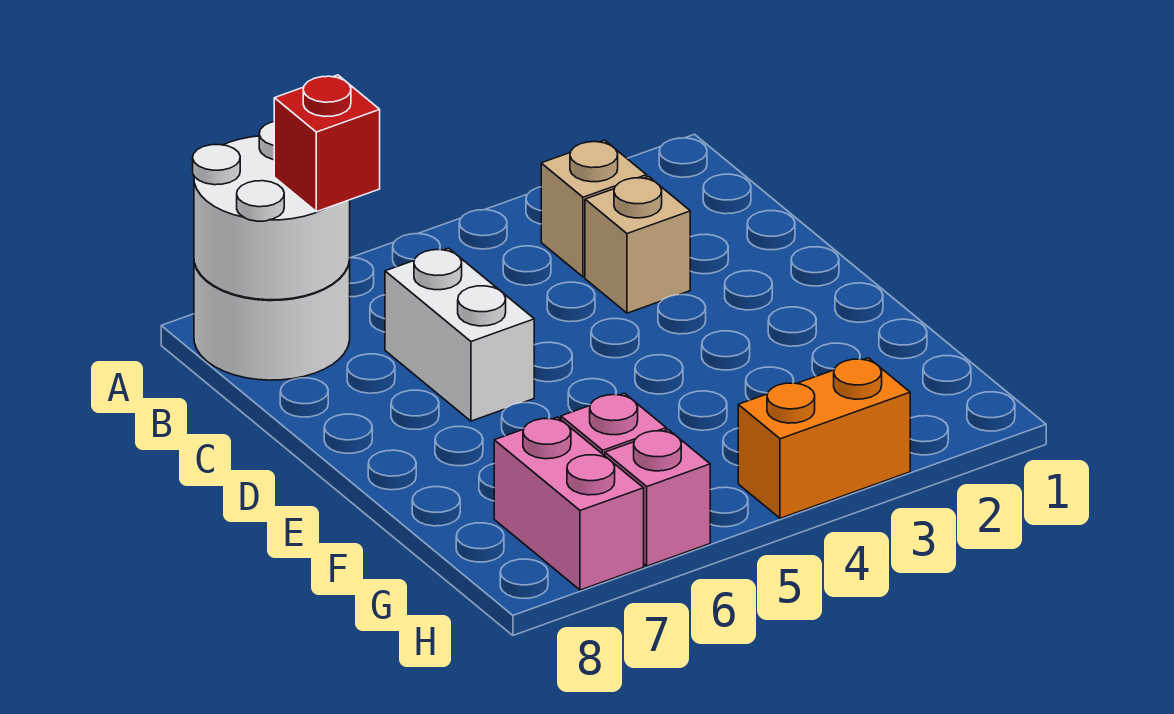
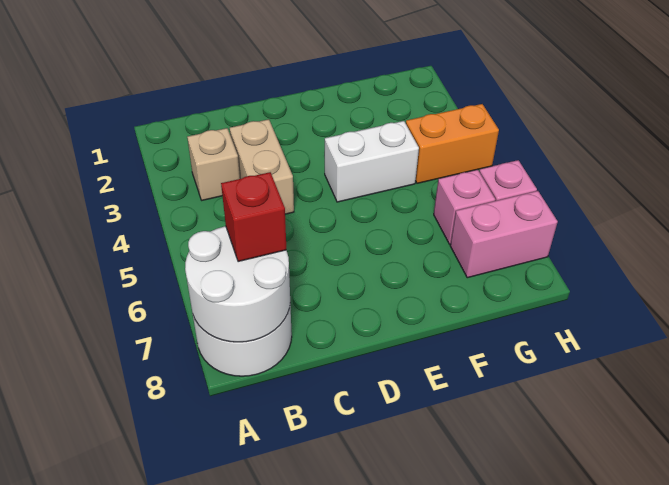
tan brick C3 level 1 -> tan brick C3:C4 level 1
white brick C6:D6 level 1 -> white brick E4:F4 level 1
orange brick H3:H4 level 1 -> orange brick G4:H4 level 1

